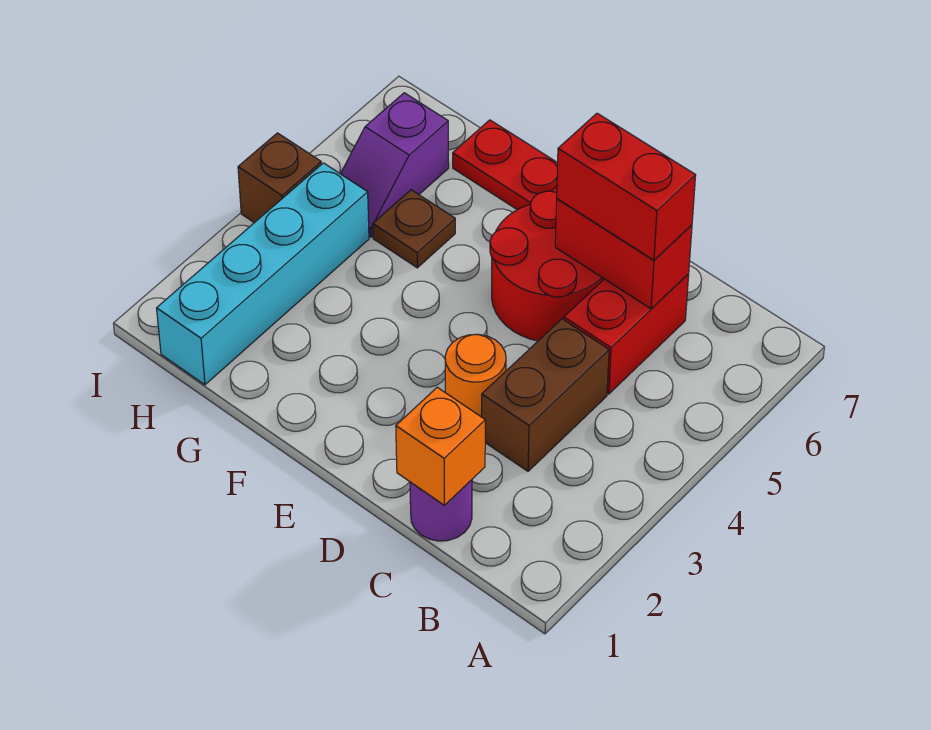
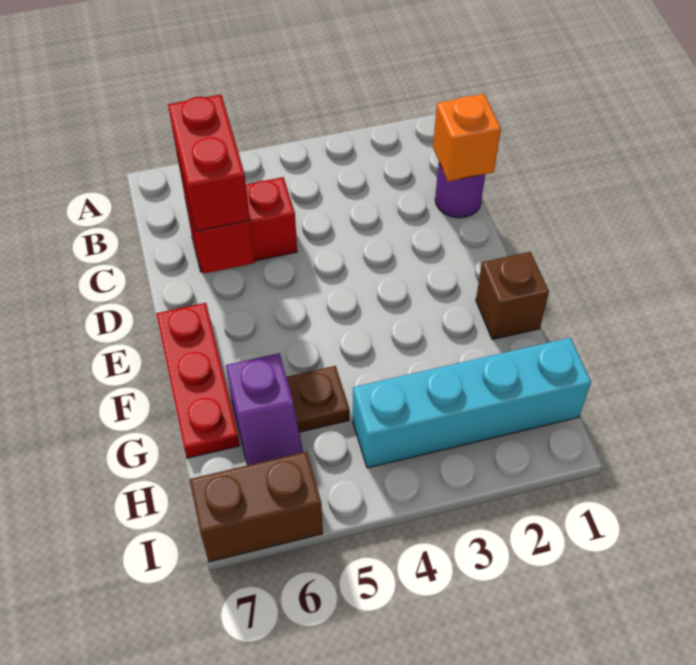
brown brick C3:C4 level 1 -> brown brick I6:I7 level 1
orange round brick D3 level 1 -> none
red round brick D5:E6 level 1 -> none
purple slope H5:H6 level 1 top 6 -> purple slope G6:H6 level 1 top G
brown brick I4 level 1 -> brown brick F1 level 1

